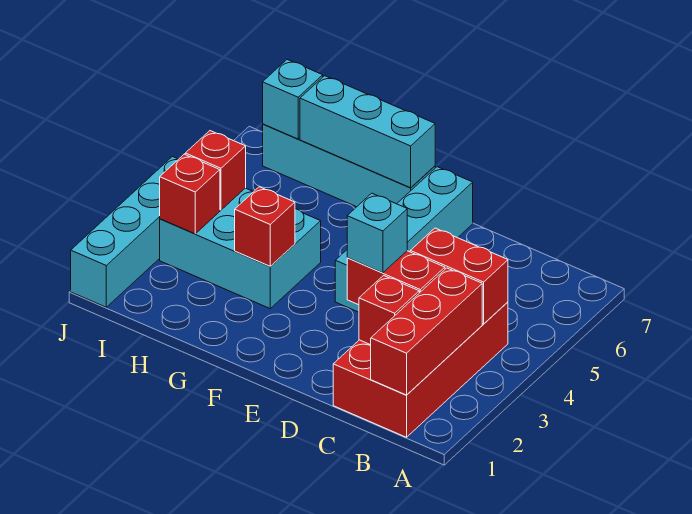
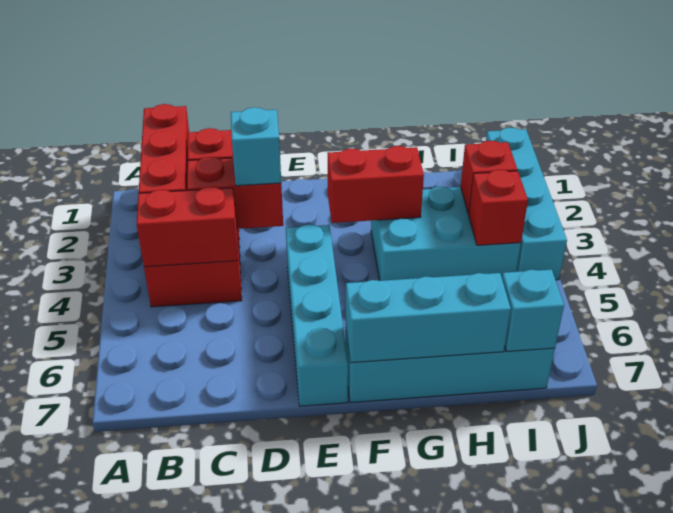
red brick G3 level 2 -> red brick F3:G3 level 2

